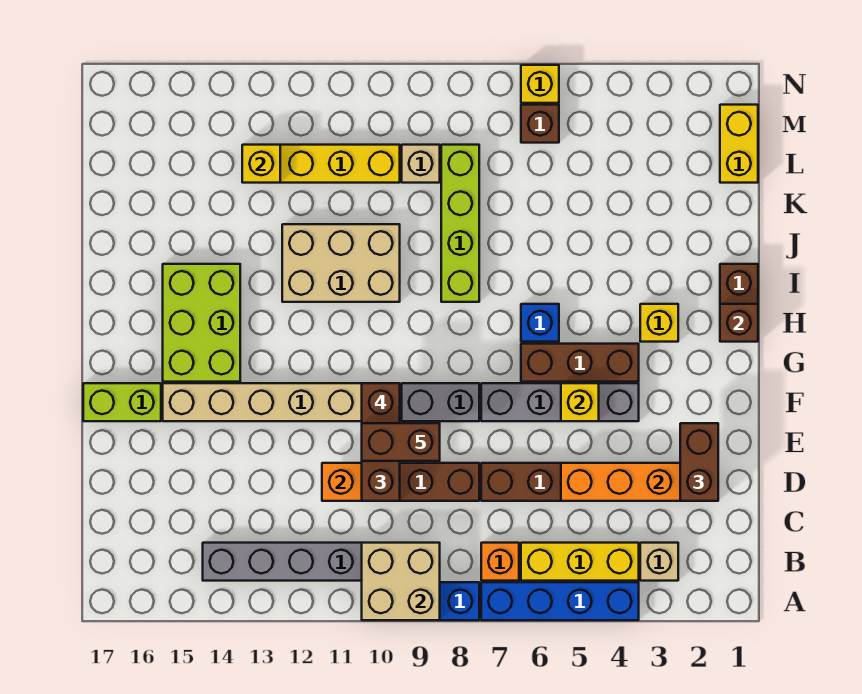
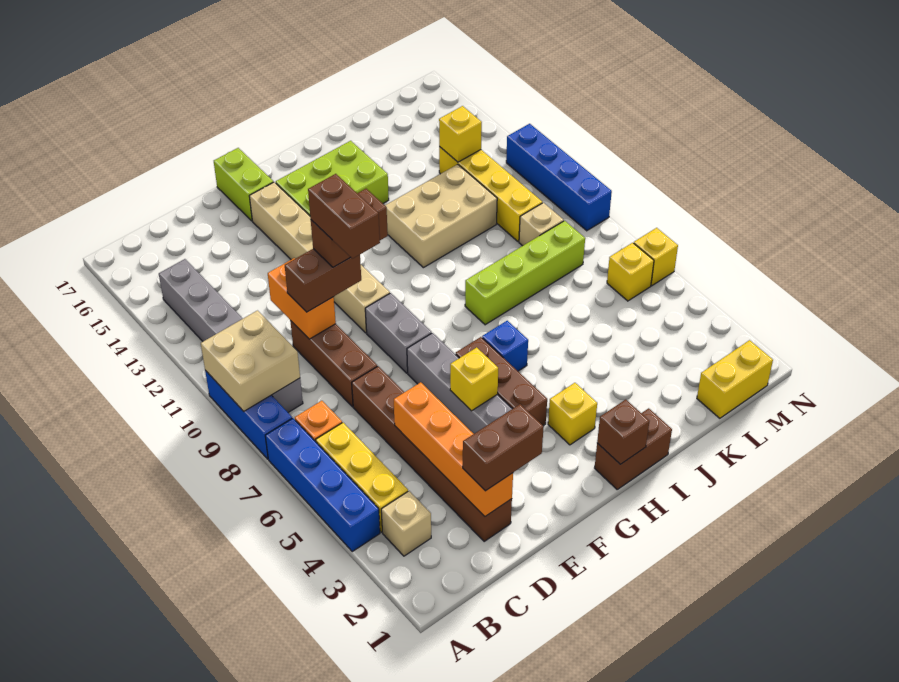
tan brick I10:J12 level 1 -> tan brick I11:K12 level 1
brown brick M6 level 1 -> yellow brick M6 level 1
none -> blue brick N9:N12 level 1

